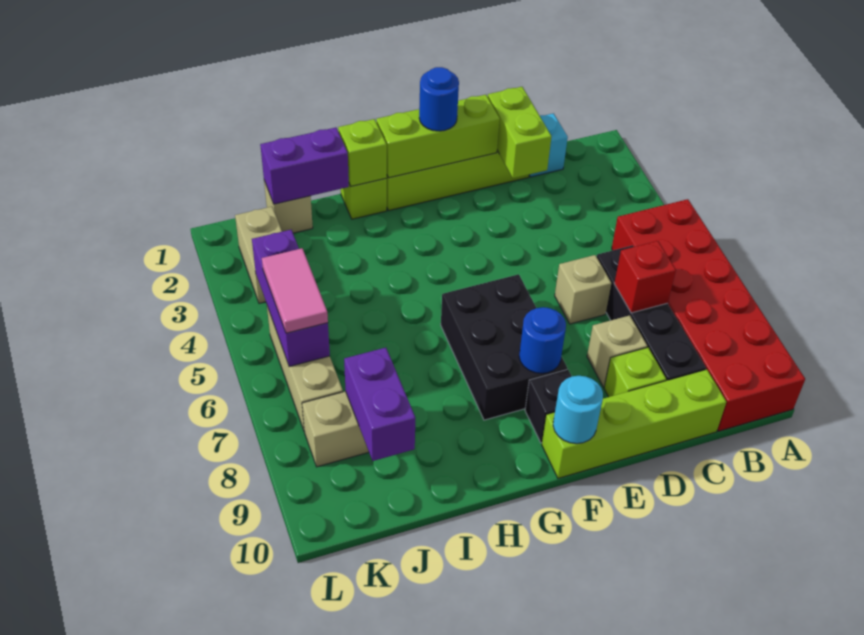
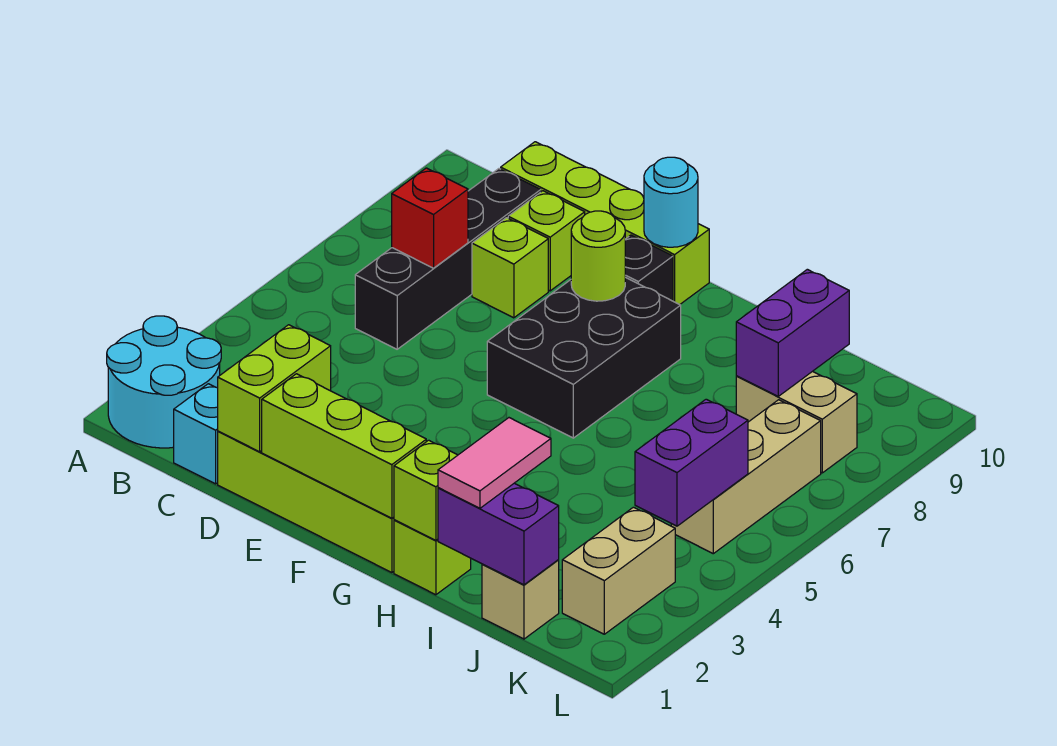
none -> cyan round brick A1:B2 level 1
red brick A5:B10 level 1 -> none
tan brick D6 level 1 -> none
tan brick D8 level 1 -> lime brick D8 level 1
blue round brick F1 level 3 -> none
blue round brick F8 level 2 -> lime round brick F8 level 2
purple brick K4:K6 level 2 -> purple brick K4:K5 level 2
pink tile K5:K6 level 3 -> pink tile I1:I2 level 3

